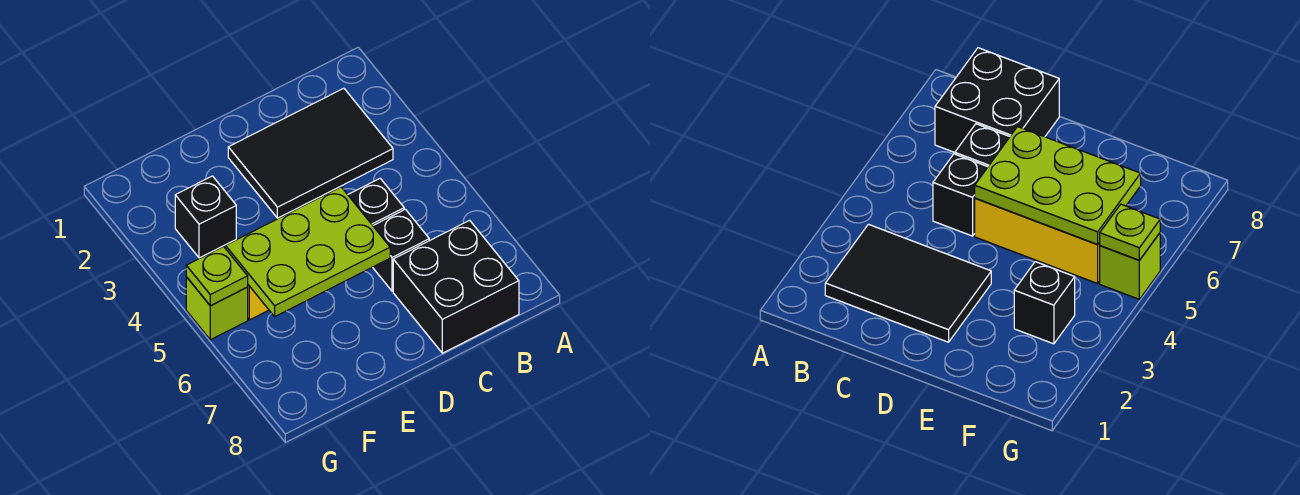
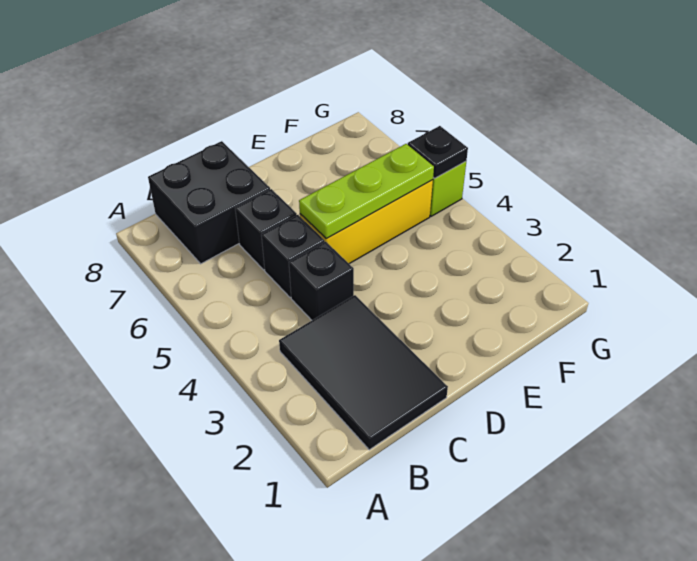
black tile B2:D3 level 1 -> black tile B1:C3 level 1
lime plate D5:F6 level 2 -> lime plate D5:F5 level 2
black brick F3 level 1 -> black brick C4 level 1
lime plate G5 level 2 -> black plate G5 level 2

